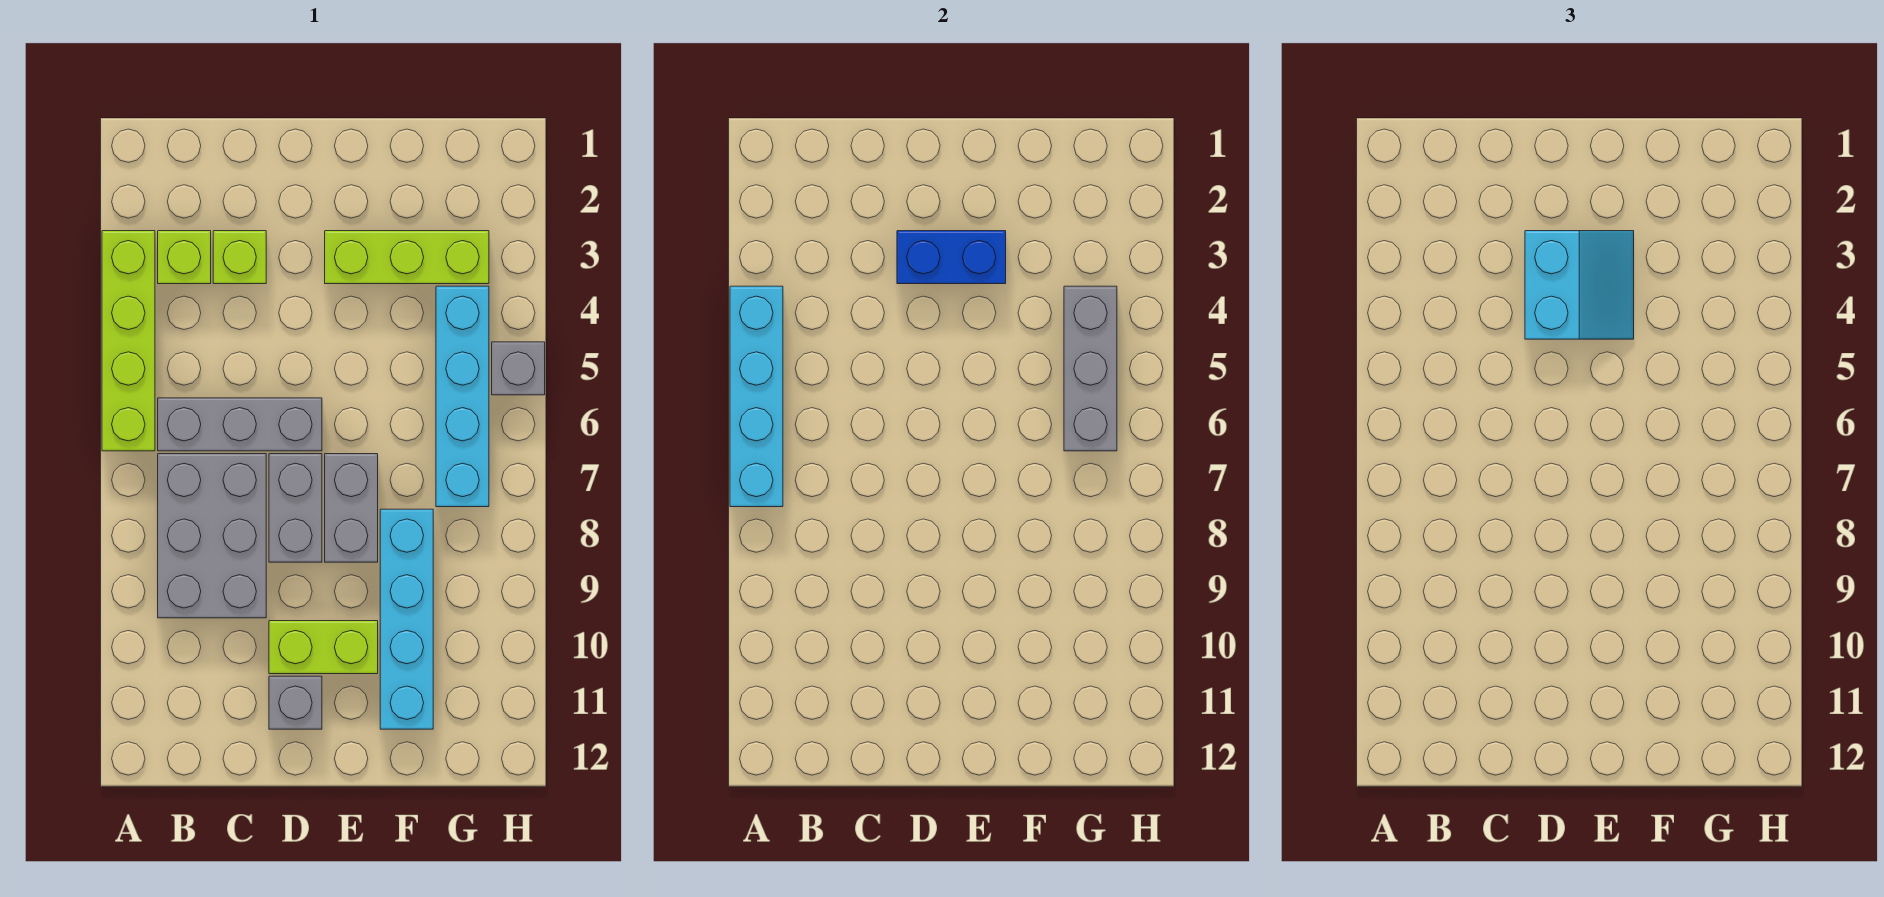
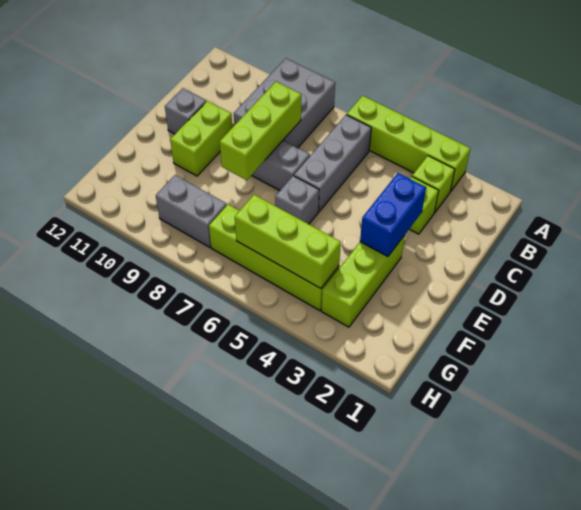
cyan brick A4:A7 level 2 -> none
grey brick B7:C9 level 1 -> grey brick A8:C9 level 1
none -> lime brick C8:E8 level 2
cyan slope D3:E4 level 3 top D -> none
grey brick E7:E8 level 1 -> grey brick G8:G9 level 1
cyan brick F8:F11 level 1 -> none
cyan brick G4:G7 level 1 -> lime brick G4:G7 level 1
grey brick G4:G6 level 2 -> lime brick G4:G6 level 2
grey brick H5 level 1 -> grey brick E6 level 1

